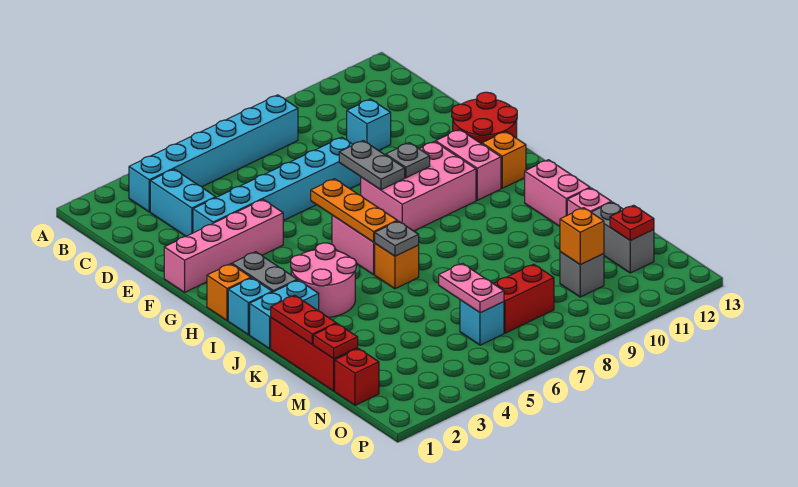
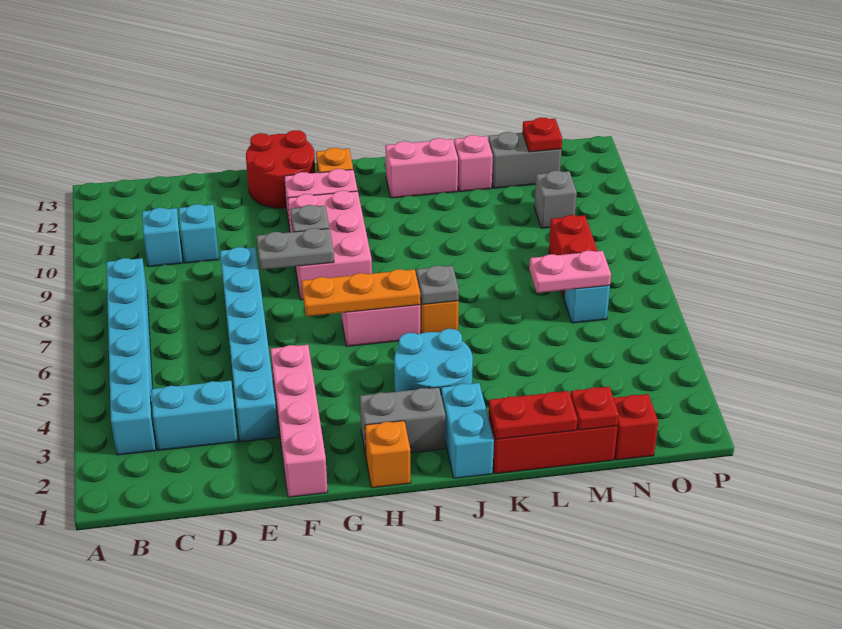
cyan brick I1 level 1 -> cyan brick C10 level 1
pink round brick I3:J4 level 1 -> cyan round brick I3:J4 level 1
orange brick N10 level 2 -> none

